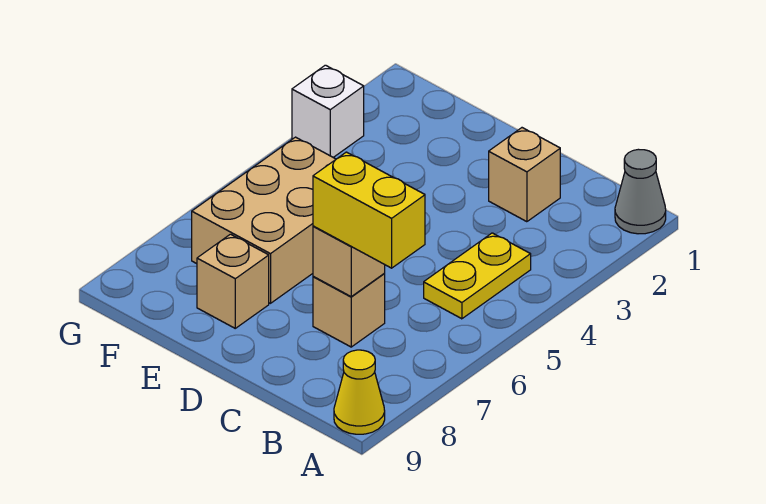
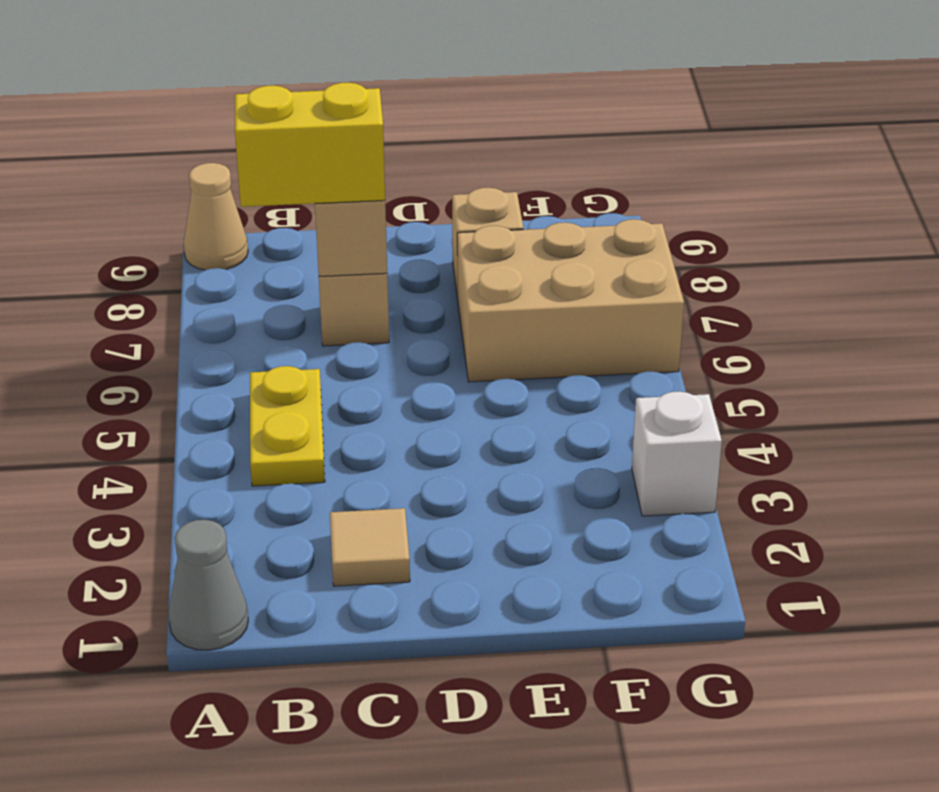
yellow cone A9 level 1 -> tan cone A9 level 1
tan brick C2 level 1 -> tan tile C2 level 1
tan brick E5:F7 level 1 -> tan brick E6:G7 level 1

